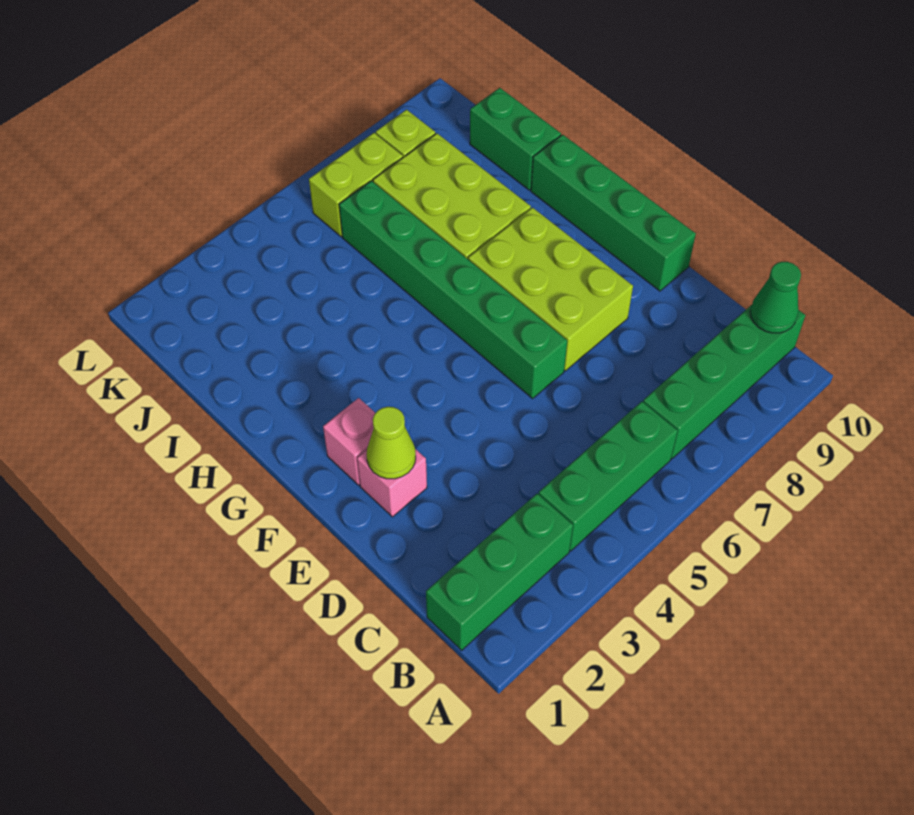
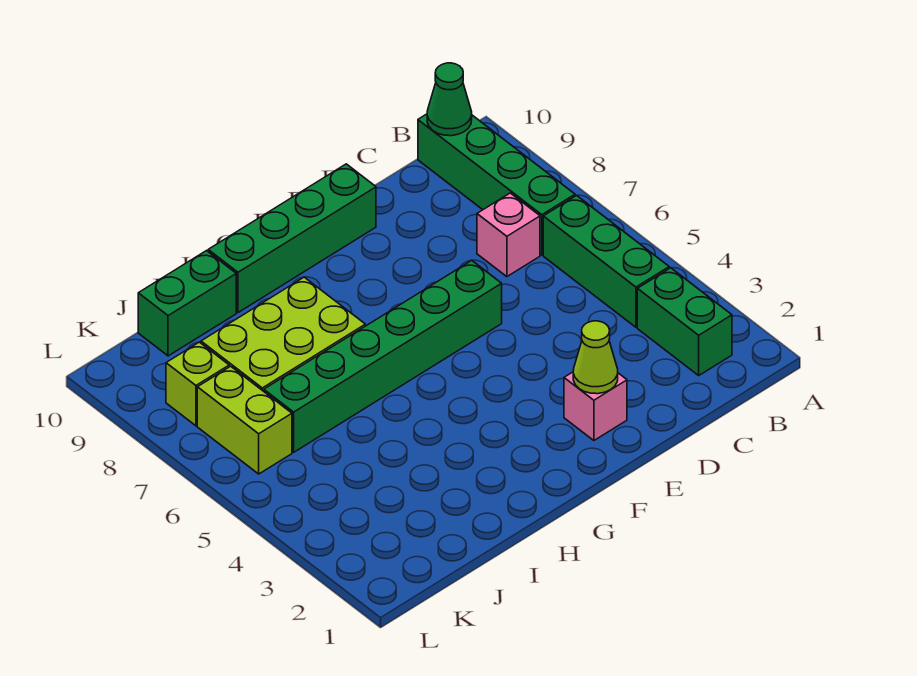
green brick B1:B3 level 1 -> green brick B2:B3 level 1
lime brick E7:G8 level 1 -> none
pink brick F2 level 1 -> pink brick C7 level 1

